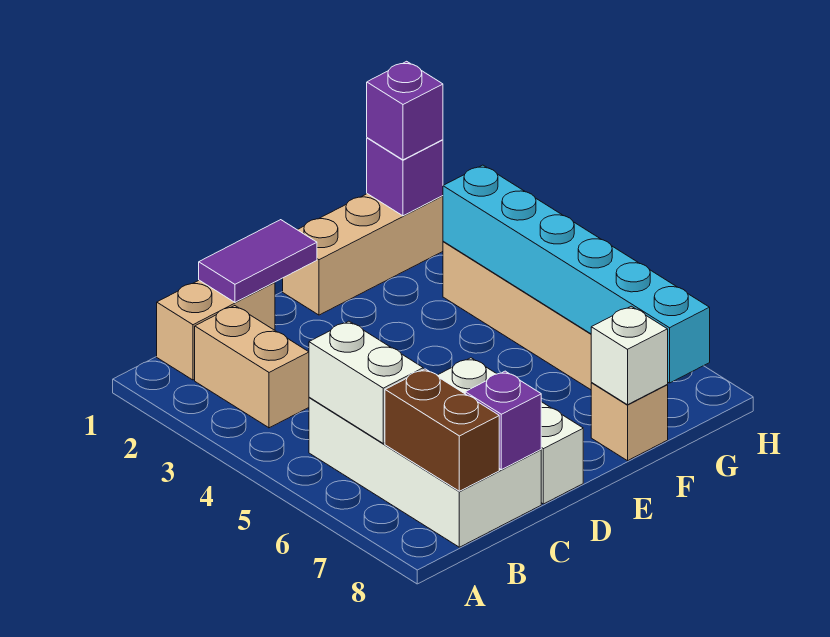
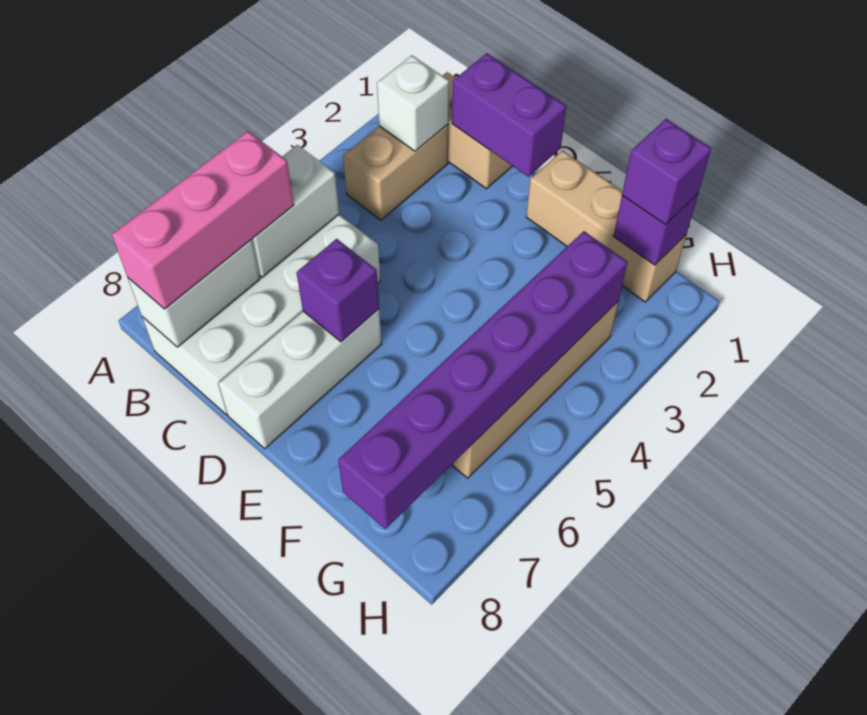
none -> pink brick B6:B8 level 3
brown brick B7:B8 level 2 -> white brick B7:B8 level 2
purple tile C1:D1 level 2 -> purple brick C1:D1 level 2
purple brick C8 level 2 -> purple brick D6 level 2
tan brick F8 level 1 -> none
white brick F8 level 2 -> white brick B2 level 2
cyan brick G3:G8 level 2 -> purple brick G3:G8 level 2

